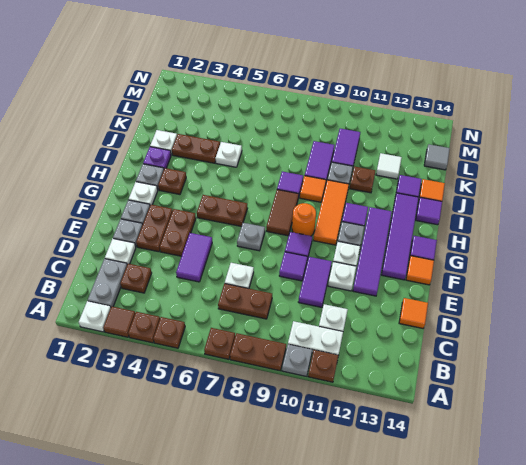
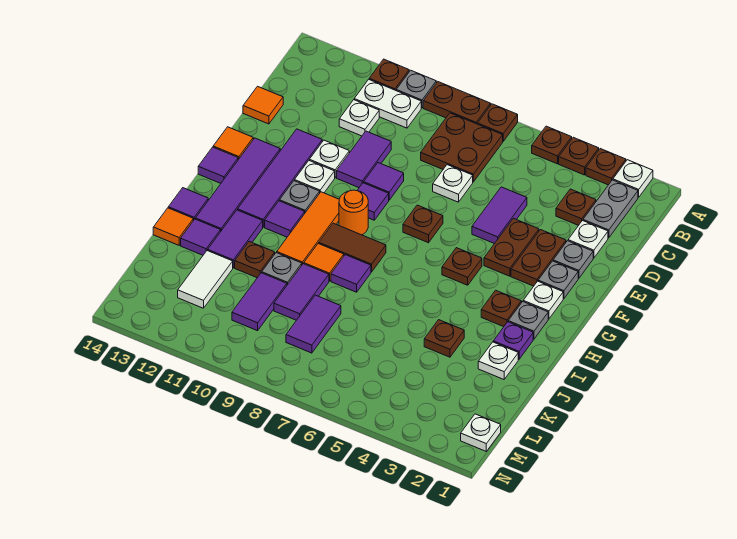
brown tile A3 level 1 -> brown plate A3 level 1
brown plate C7:C8 level 1 -> brown plate B7:C8 level 1
grey plate F7 level 1 -> brown plate F7 level 1
brown plate G5:G6 level 1 -> brown plate G5 level 1
brown tile G8:H8 level 1 -> brown tile H8:H9 level 1
none -> purple tile I12:J12 level 1
brown plate J3:J4 level 1 -> brown plate J4 level 1
white plate J5 level 1 -> white plate M1 level 1
none -> purple tile K8:L8 level 1
white tile K12 level 1 -> white tile K12:L12 level 1
grey tile L14 level 1 -> none

